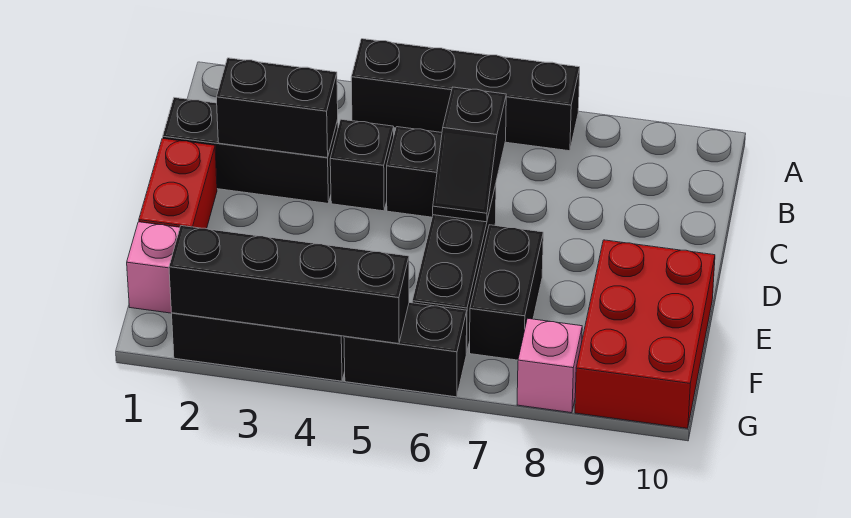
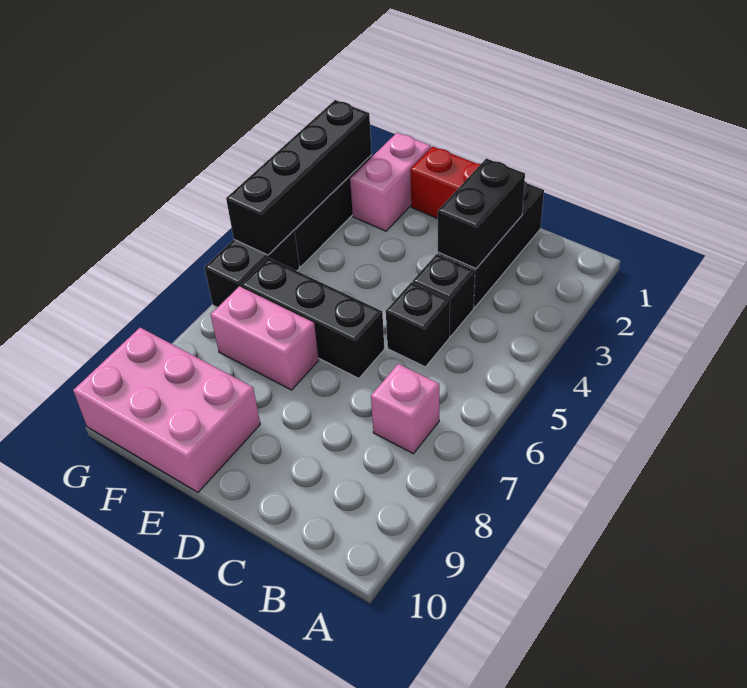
black brick A4:A7 level 1 -> none
black slope C6:D6 level 2 top C -> none
black brick E7:F7 level 1 -> pink brick E7:F7 level 1
red brick E9:G10 level 1 -> pink brick E9:G10 level 1
pink brick G8 level 1 -> pink brick B7 level 1

